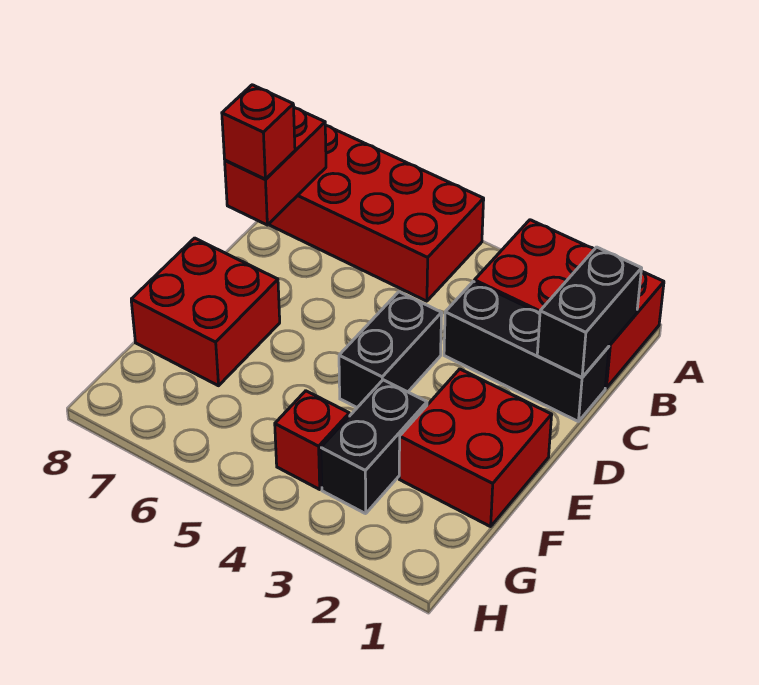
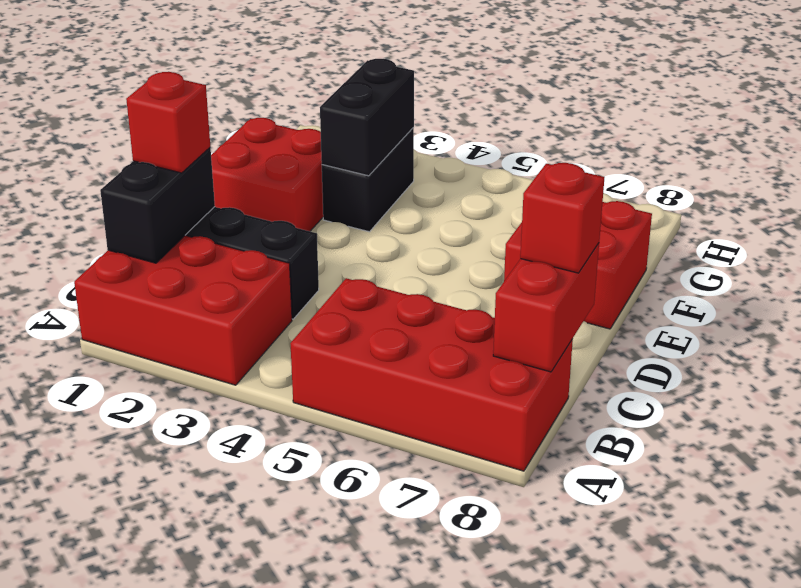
black brick D4:E4 level 1 -> black brick F3:G3 level 2
red brick G4 level 1 -> red brick C1 level 3

